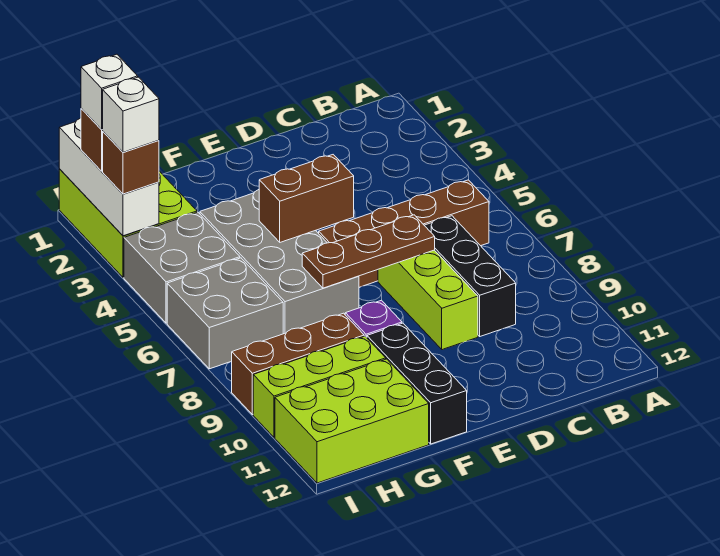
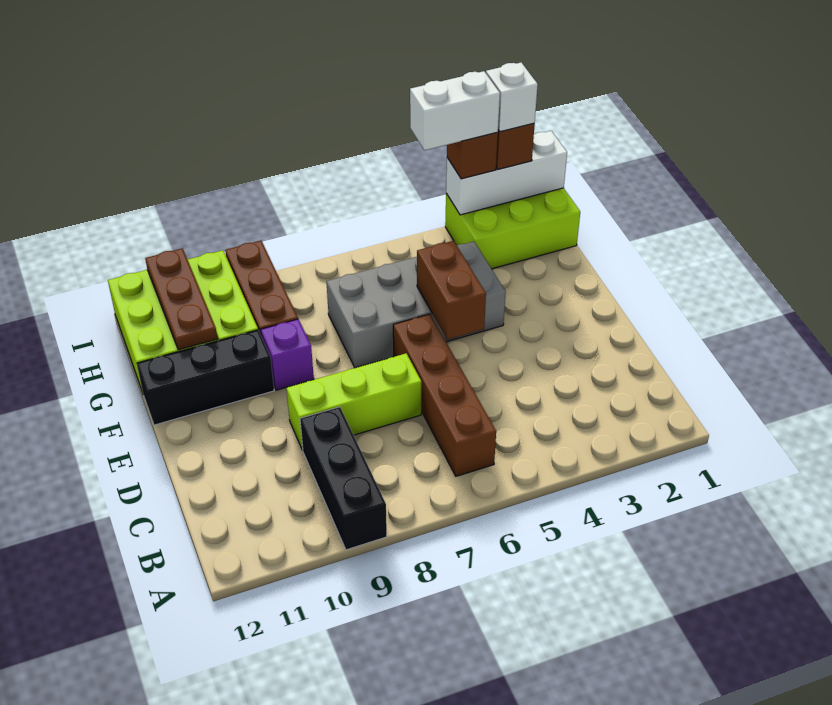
black brick C7:C9 level 1 -> black brick A9:C9 level 1
brown plate D7:F7 level 2 -> brown plate G11:I11 level 2
grey brick H4:I5 level 1 -> none
grey brick H6:I7 level 1 -> none
white brick I3 level 4 -> white brick I3:I4 level 4

